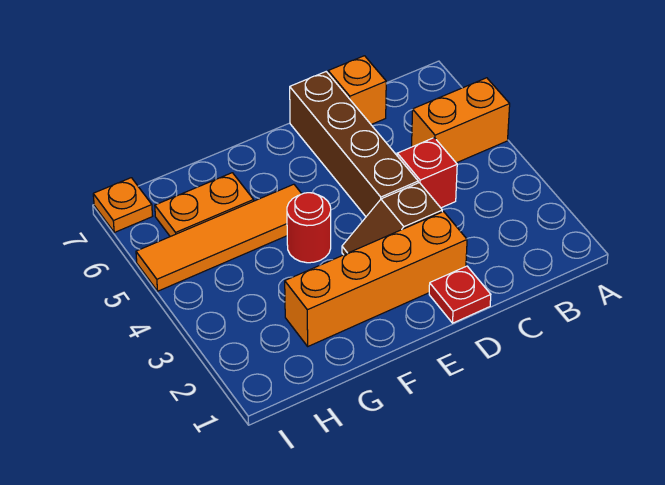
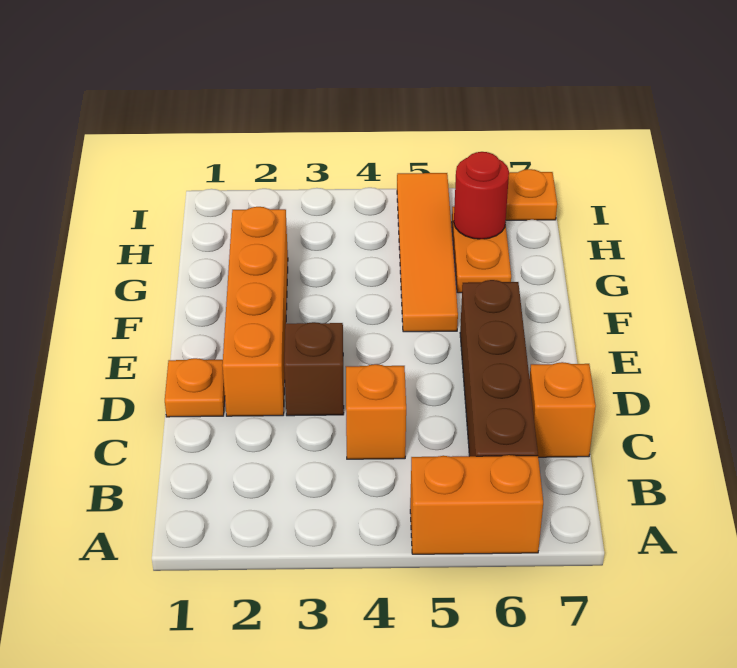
orange brick A5:B5 level 1 -> orange brick A5:A6 level 1
red brick C4 level 1 -> orange brick C4 level 1
red plate D1 level 1 -> orange plate D1 level 1
brown brick D4:D7 level 1 -> brown brick B6:E6 level 1
red round brick F4 level 1 -> red round brick H6 level 2

